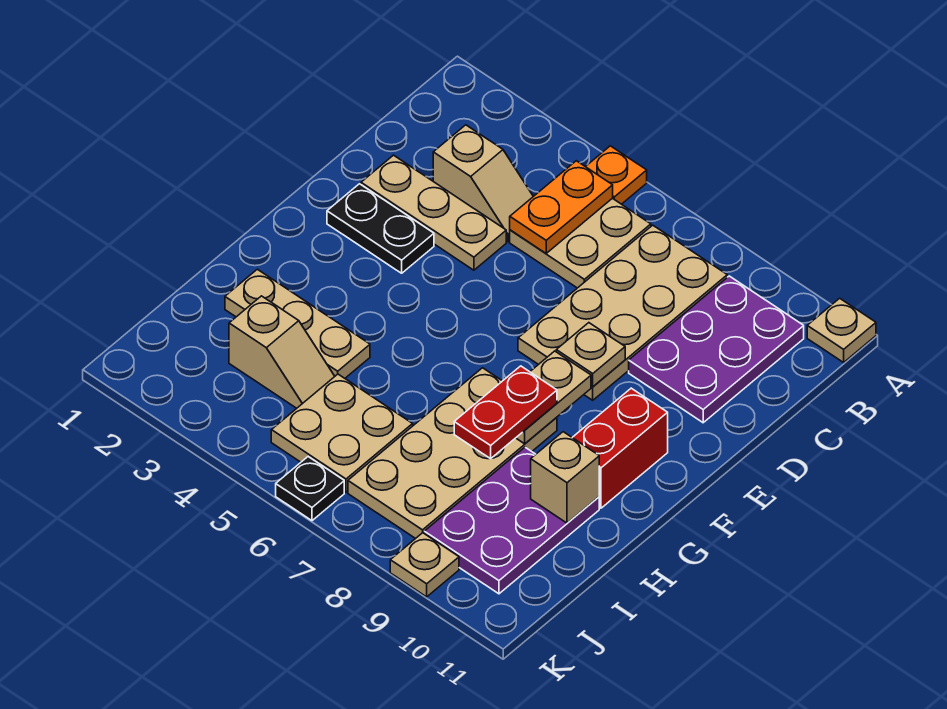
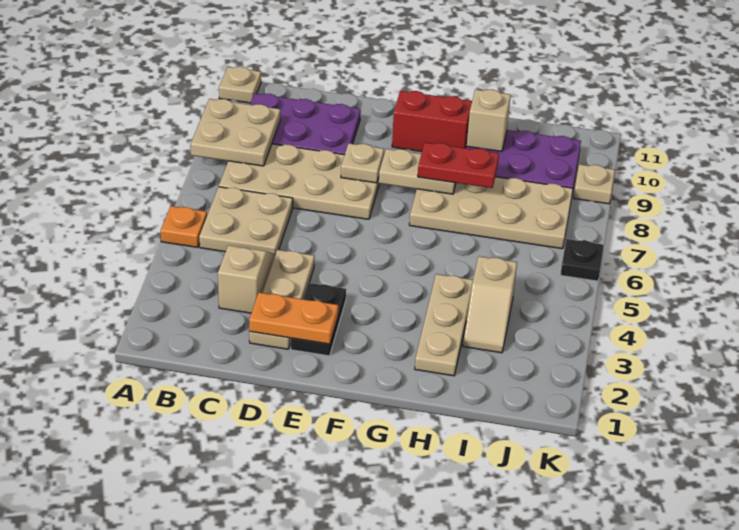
orange plate B5:C5 level 2 -> orange plate D2:E2 level 2
tan slope I3:I4 level 1 top 3 -> tan slope I3:I4 level 1 top 4
tan plate I5:J6 level 1 -> tan plate A8:B9 level 2

